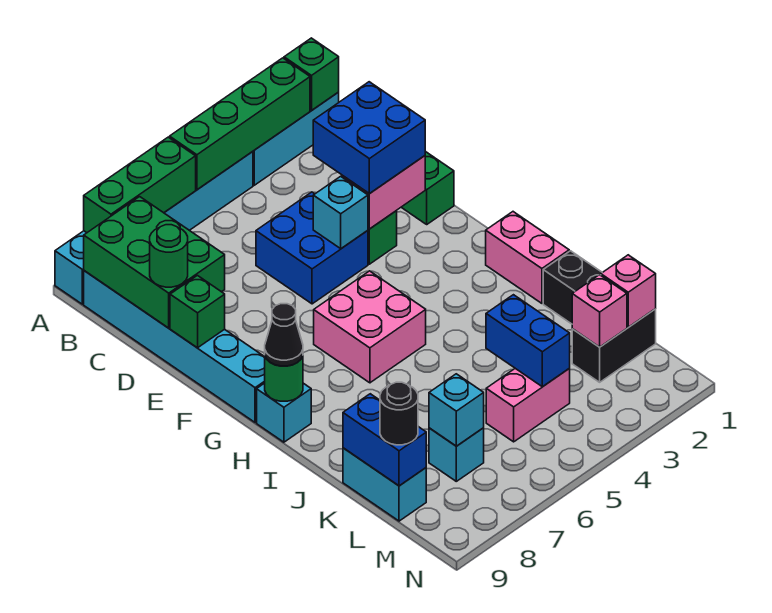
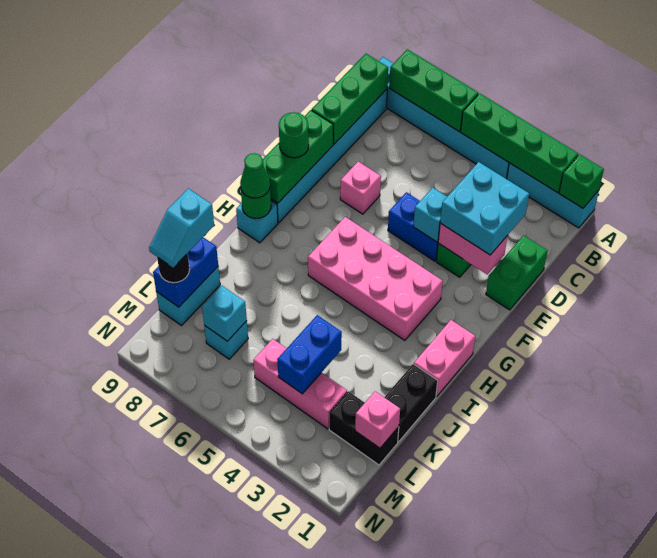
green brick B8:D9 level 2 -> green brick B9:D9 level 2
blue brick D2:E3 level 3 -> cyan brick D2:E3 level 3
blue brick D4:E5 level 1 -> blue brick E4:E5 level 1
green round brick D9 level 3 -> green round brick F9 level 3
green brick E9 level 2 -> green brick E9:G9 level 2
pink brick G5:H6 level 1 -> pink brick G3:H6 level 1
black cone H9 level 3 -> green cone H9 level 3
none -> cyan slope K9:L9 level 4 top K
pink brick L2 level 2 -> pink brick E7 level 1
pink brick L4:L5 level 1 -> pink brick L3:L5 level 1

